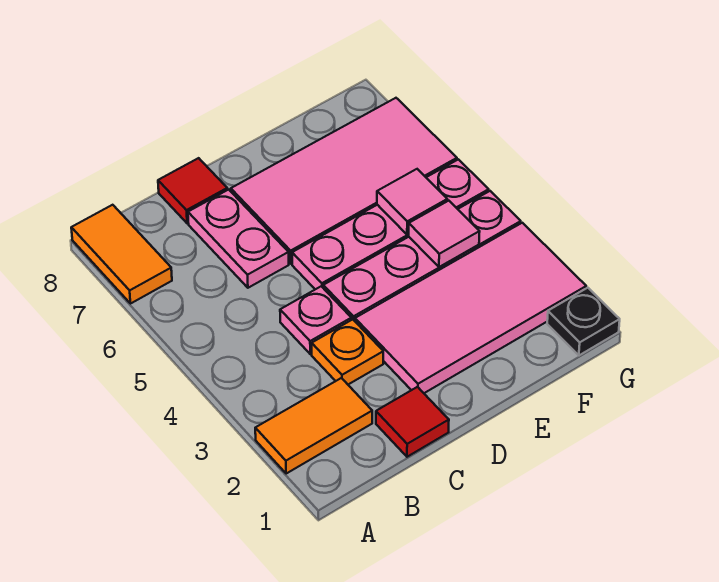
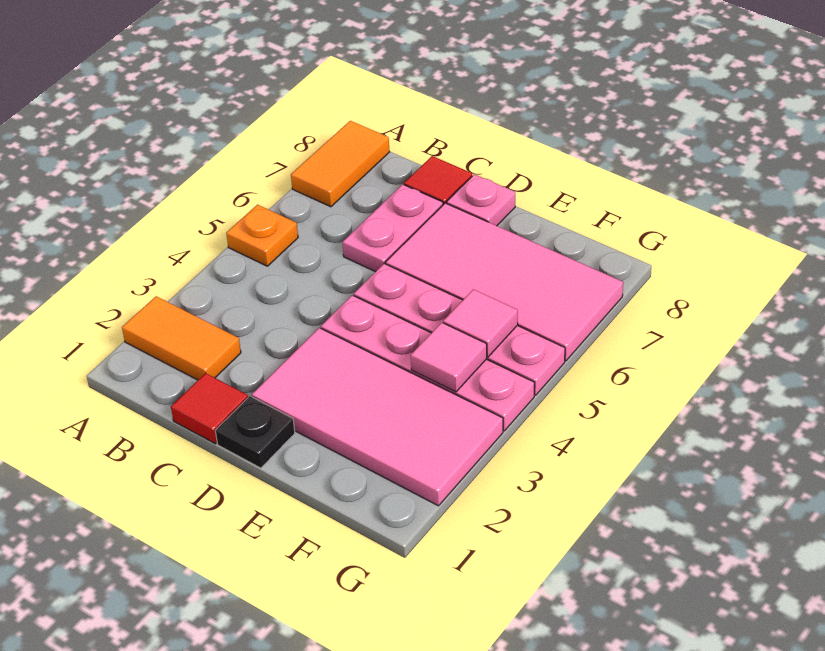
orange plate C3 level 1 -> orange plate A5 level 1
pink plate C4 level 1 -> pink plate D8 level 1
black plate G1 level 1 -> black plate D1 level 1

